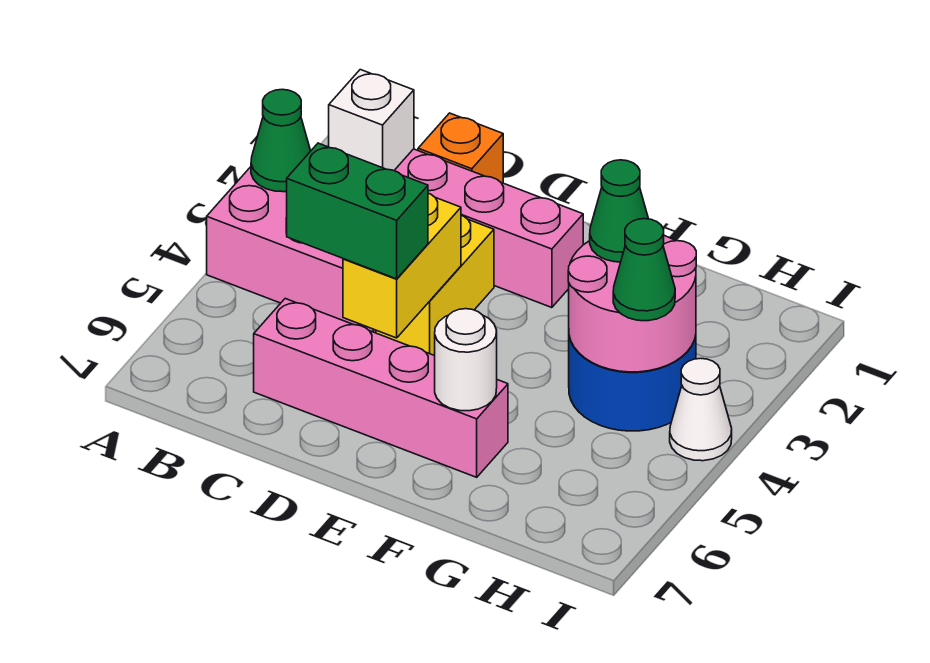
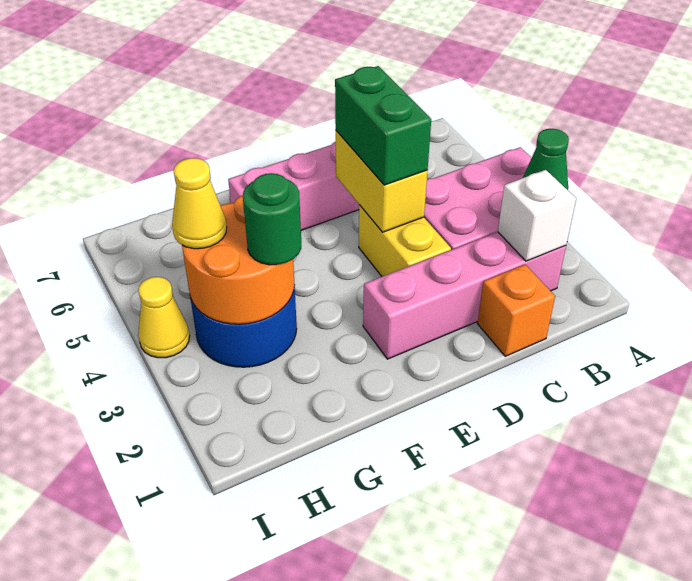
green brick C5:D5 level 3 -> green brick D4:D5 level 3
white round brick F6 level 2 -> none
pink round brick G3:H4 level 2 -> orange round brick G3:H4 level 2
green cone G3 level 3 -> green round brick G3 level 3
green cone H4 level 3 -> yellow cone H4 level 3
white cone I4 level 1 -> yellow cone I4 level 1

